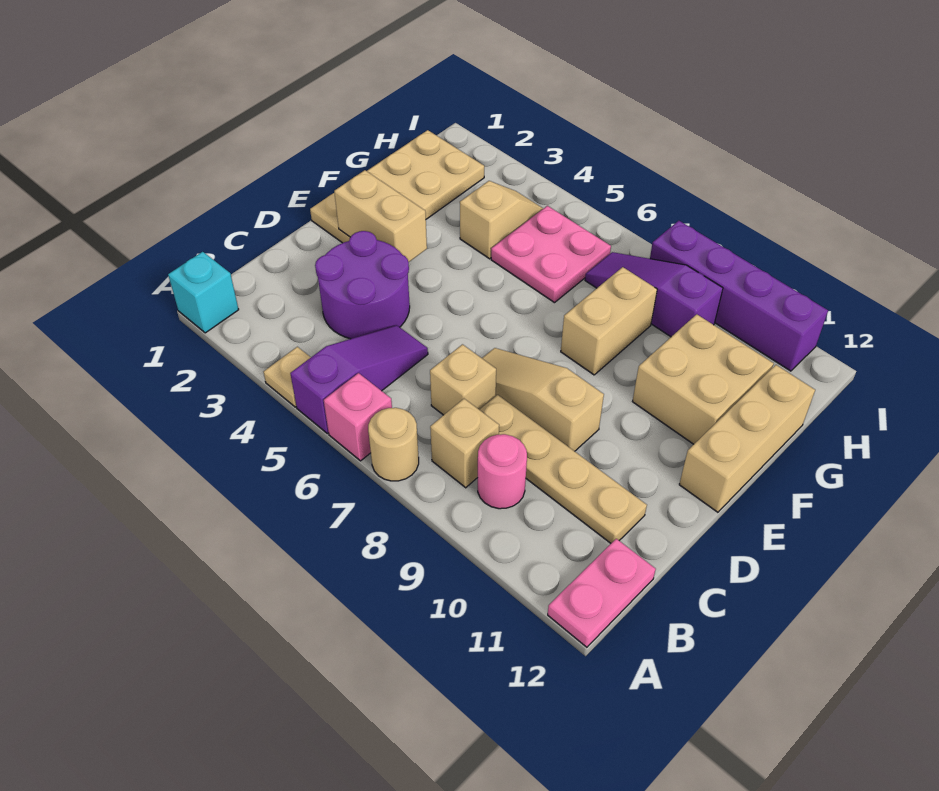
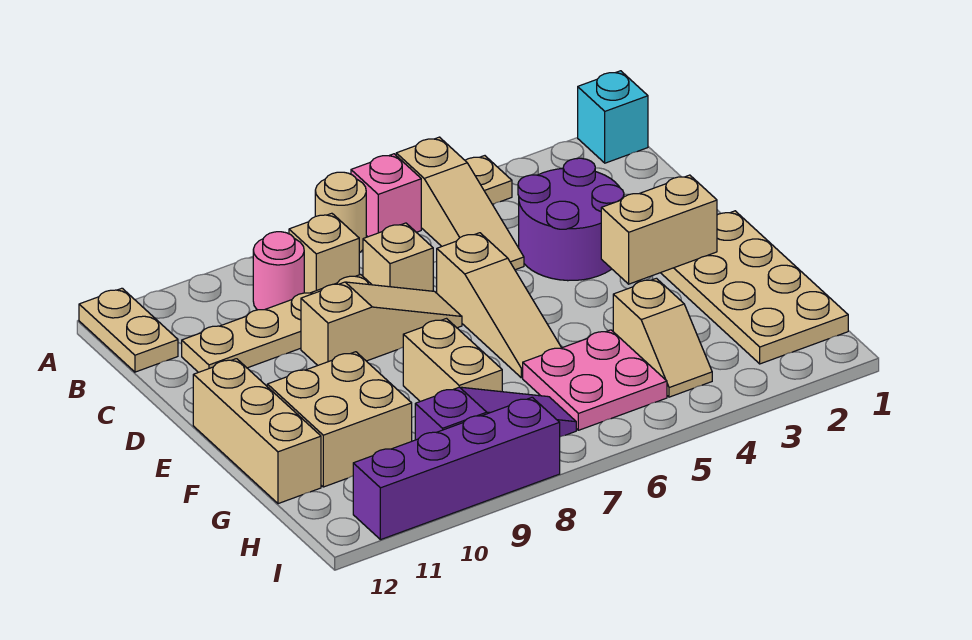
purple slope A5:C5 level 1 top A -> tan slope A5:C5 level 1 top A
pink plate A12:B12 level 1 -> tan plate A12:B12 level 1
none -> tan slope D6:F6 level 1 top D

